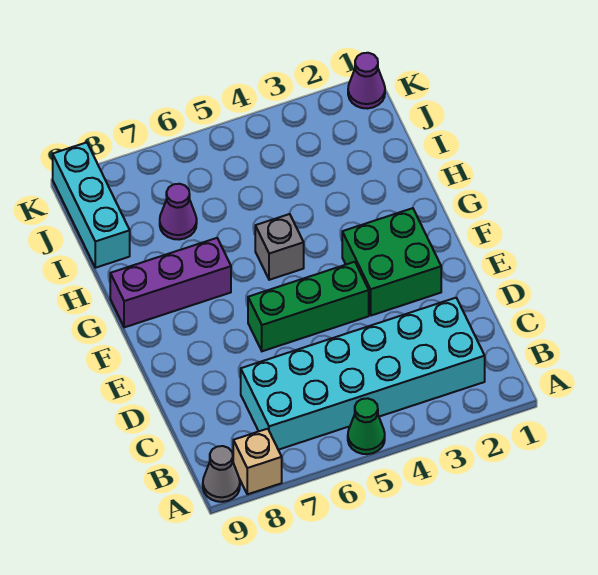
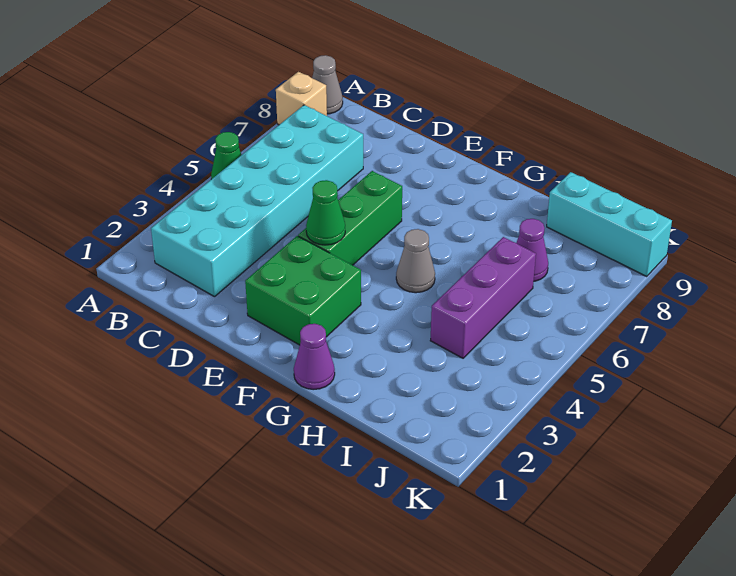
none -> green cone E4 level 2
grey brick G5 level 1 -> grey cone G5 level 1
purple brick G7:G9 level 1 -> purple brick I4:I6 level 1
purple cone K1 level 1 -> purple cone G1 level 1

